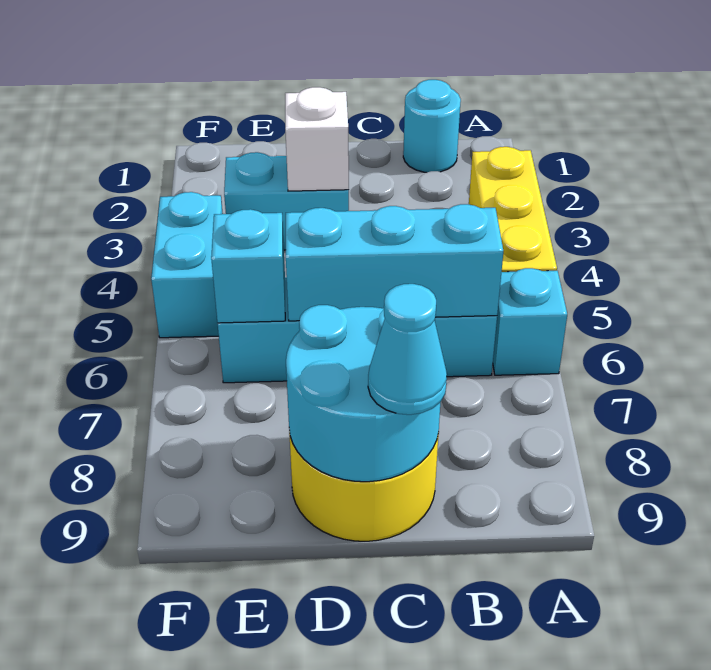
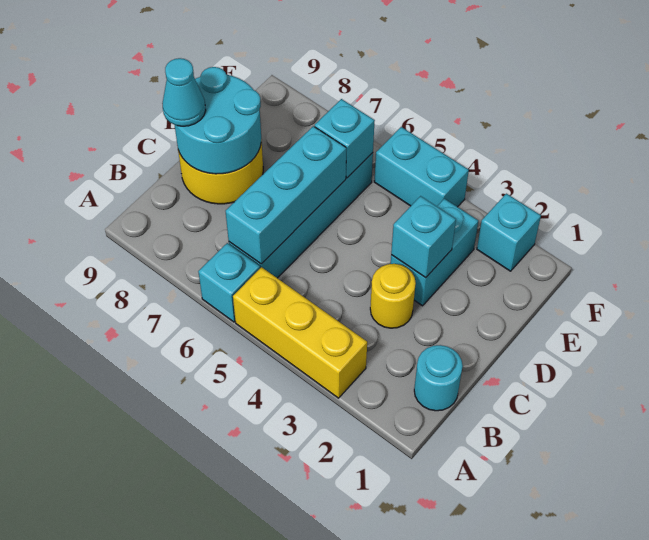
none -> yellow round brick C3 level 1
white brick D3 level 2 -> cyan brick D3 level 2
none -> cyan brick F2 level 1

